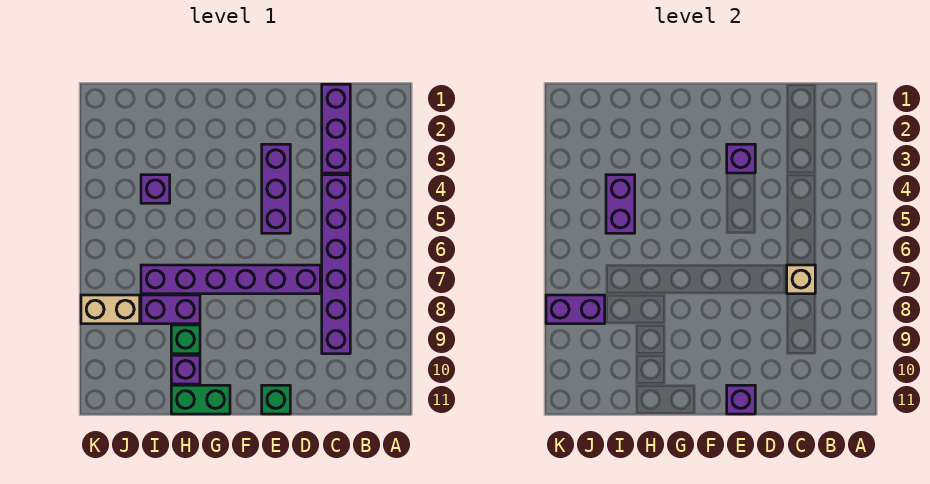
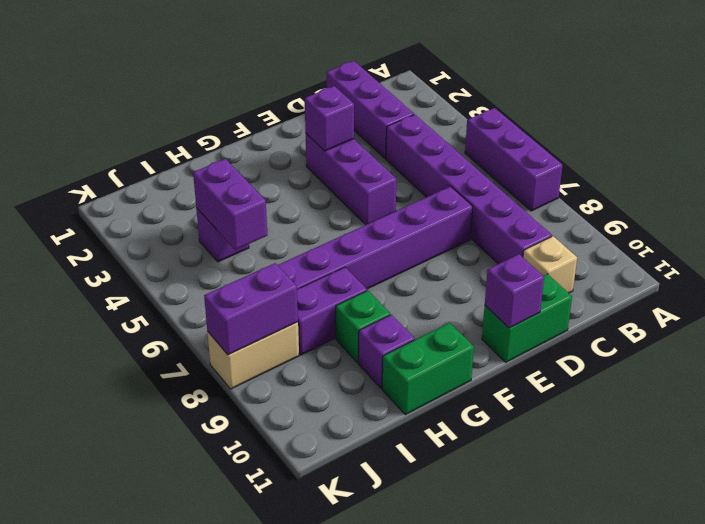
none -> purple brick A5:A7 level 1
tan brick C7 level 2 -> tan brick C10 level 1
green brick E11 level 1 -> green brick D11:E11 level 1

